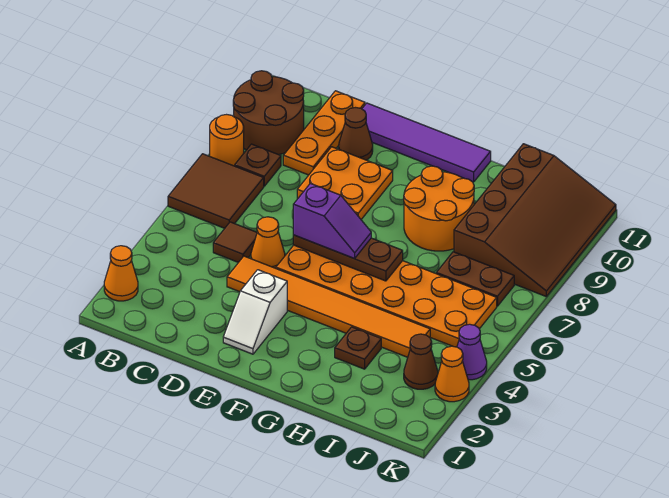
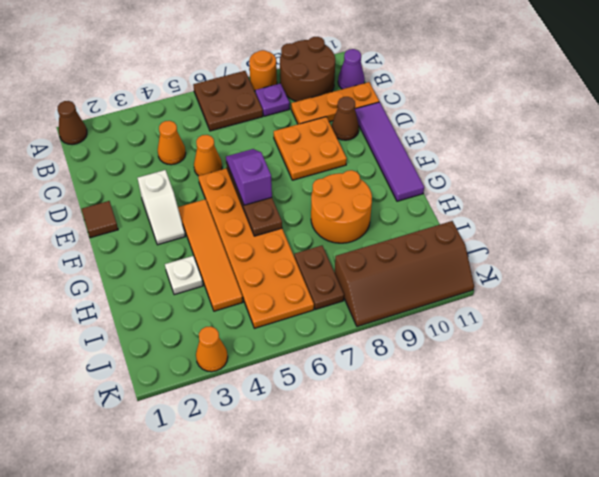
orange cone A2 level 1 -> orange cone C4 level 1
brown tile A6:B7 level 1 -> brown plate A6:B7 level 1
brown plate B8 level 1 -> purple plate B8 level 1
brown tile C5 level 1 -> brown tile E1 level 1
orange tile D4:I4 level 1 -> orange tile F4:I4 level 1
white slope E2:E3 level 1 top 3 -> white slope E3:F3 level 1 top E
purple slope E6:F6 level 3 top E -> purple slope E6:F6 level 3 top F
brown plate H3 level 1 -> white plate H3 level 1
brown slope I8:K11 level 1 top I -> brown slope J8:K11 level 1 top J
brown cone J3 level 1 -> brown cone A1 level 1
purple cone K4 level 1 -> purple cone B11 level 1

